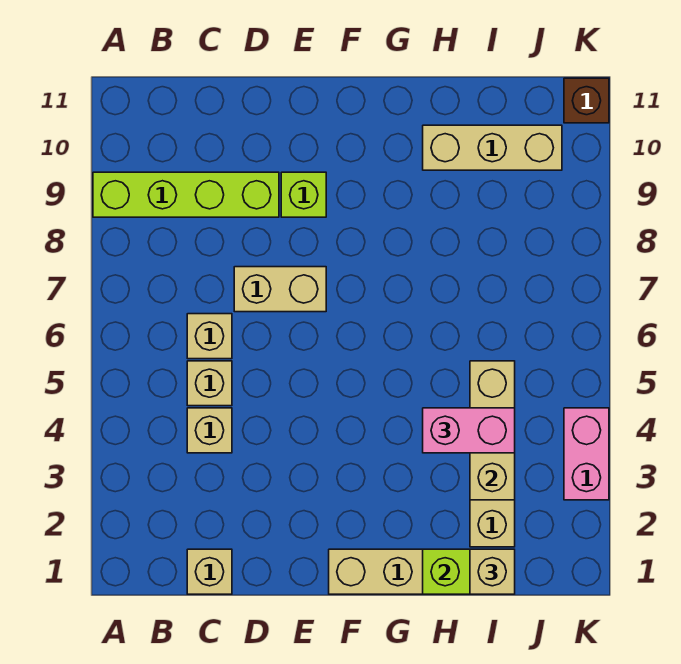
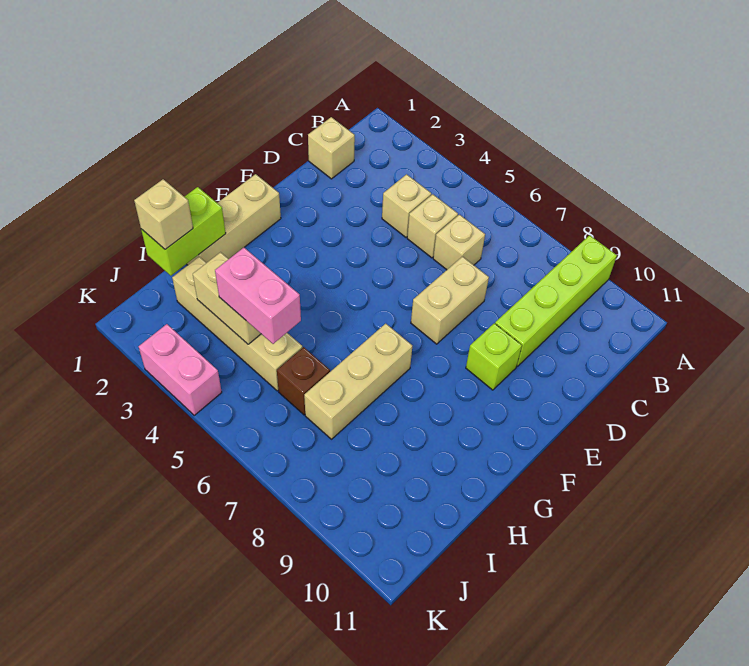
pink brick H4:I4 level 3 -> pink brick I4:I5 level 3
tan brick H10:J10 level 1 -> tan brick G7:I7 level 1
brown brick K11 level 1 -> brown brick I6 level 1

